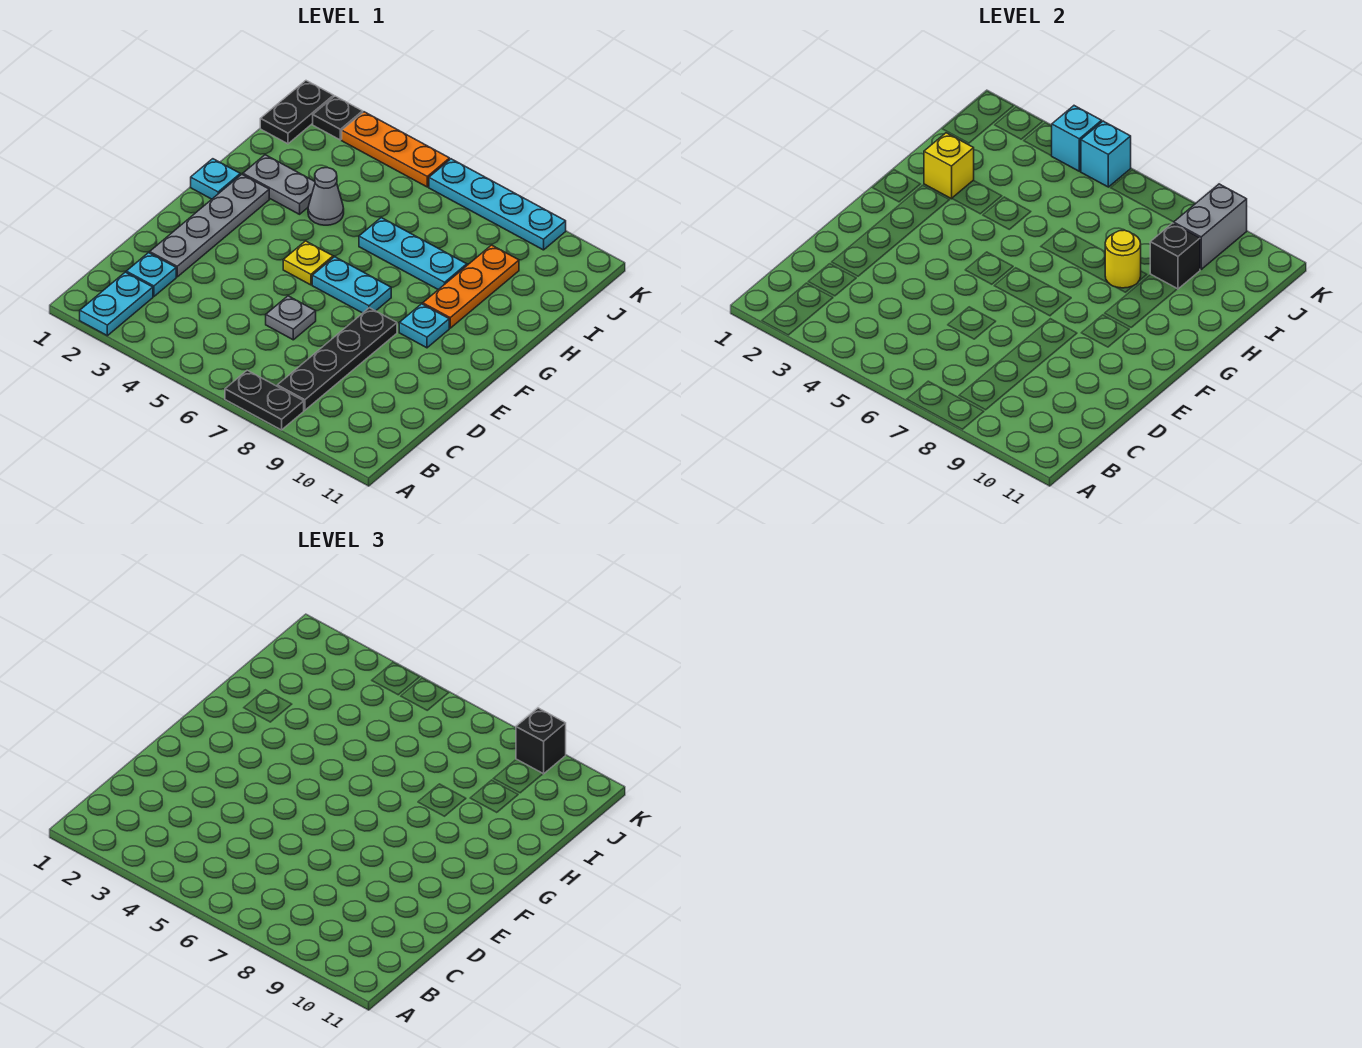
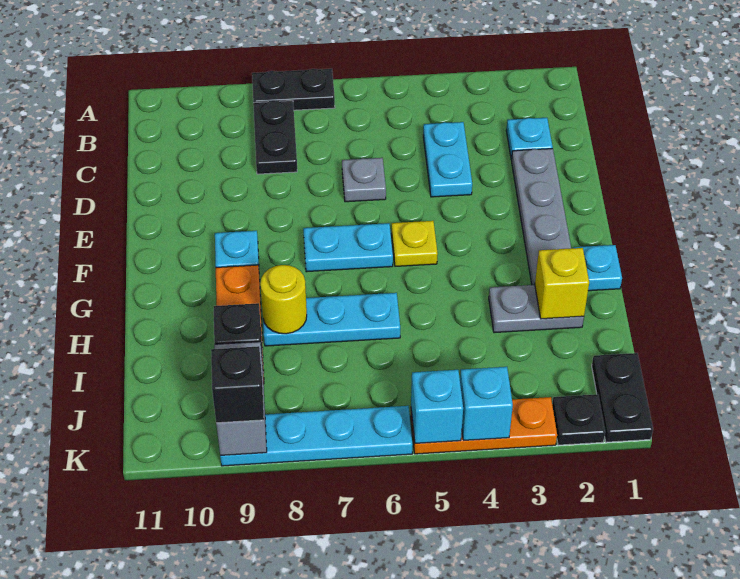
cyan plate A2:B2 level 1 -> cyan plate C4:D4 level 1
black plate B8:E8 level 1 -> black plate B8:C8 level 1
grey cone H4 level 1 -> none

